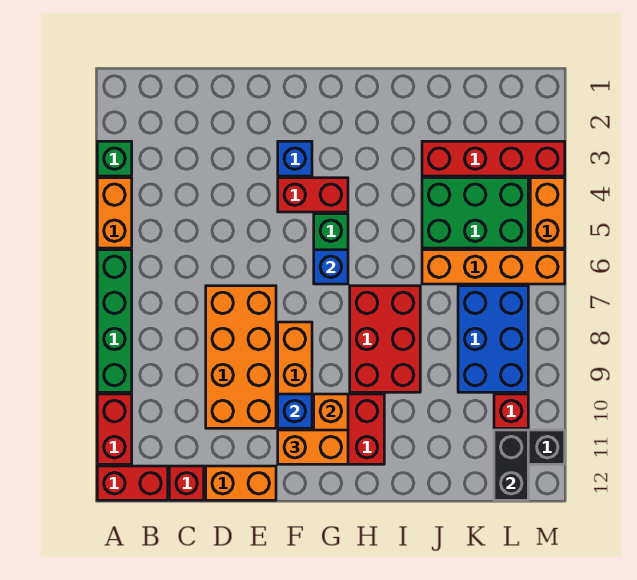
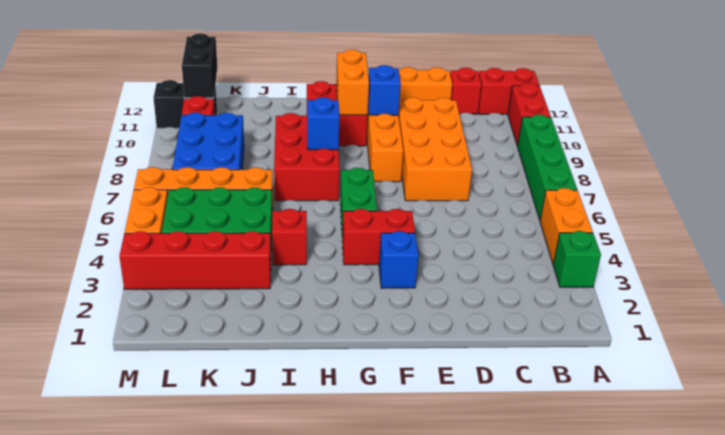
orange brick F11:G11 level 3 -> none
blue brick G6 level 2 -> blue brick H8 level 2
none -> red brick I4 level 1

